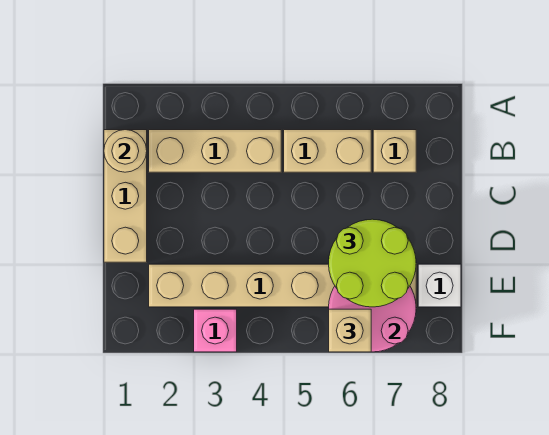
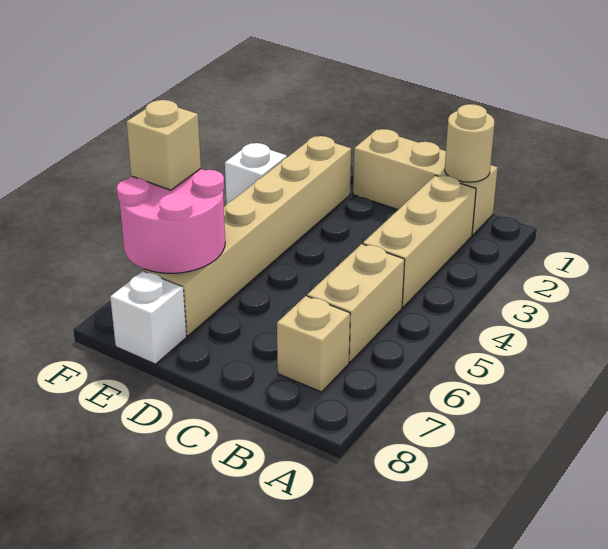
lime round brick D6:E7 level 3 -> none
pink brick F3 level 1 -> white brick F3 level 1

